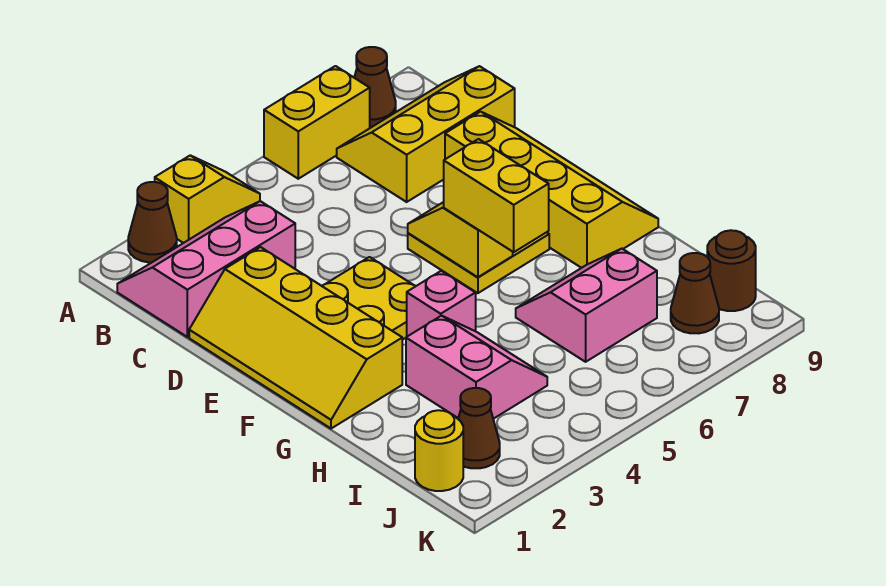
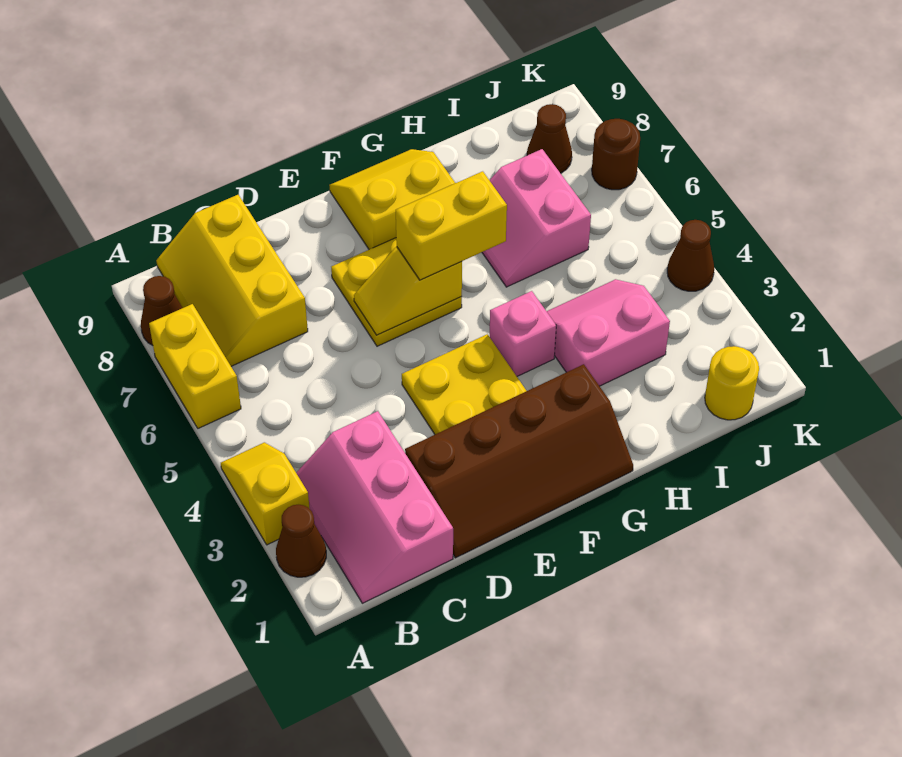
yellow slope D1:G2 level 1 top 2 -> brown slope D1:G2 level 1 top 2
yellow slope D8:G9 level 1 top 8 -> yellow slope F8:G9 level 1 top 8
brown cone J2 level 1 -> brown cone K4 level 1
brown round brick J9 level 1 -> brown round brick K7 level 1

